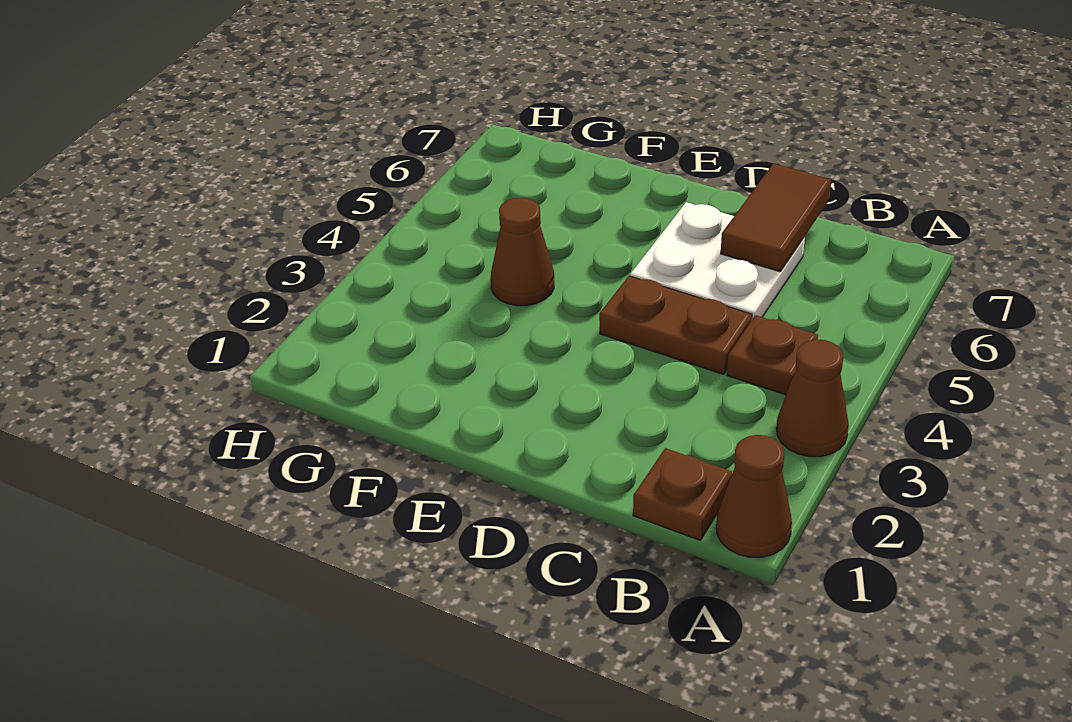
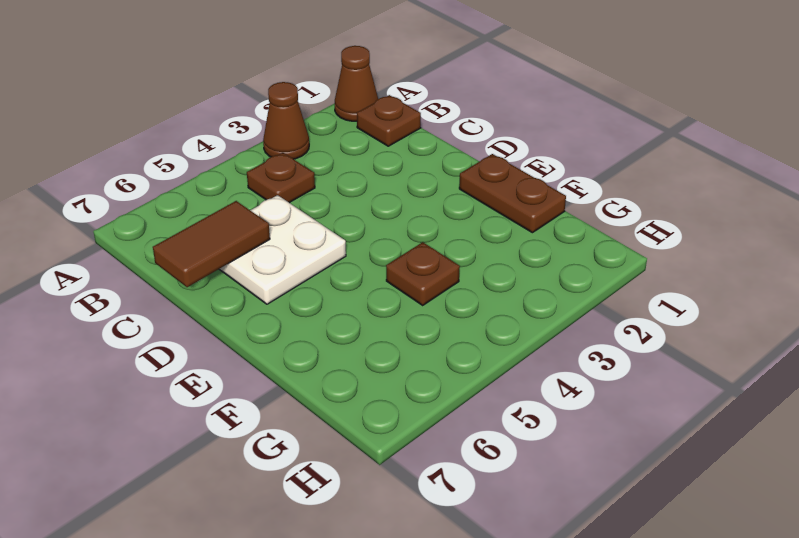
brown plate C4:D4 level 1 -> brown plate E1:F1 level 1
brown cone F4 level 1 -> brown plate F4 level 1

